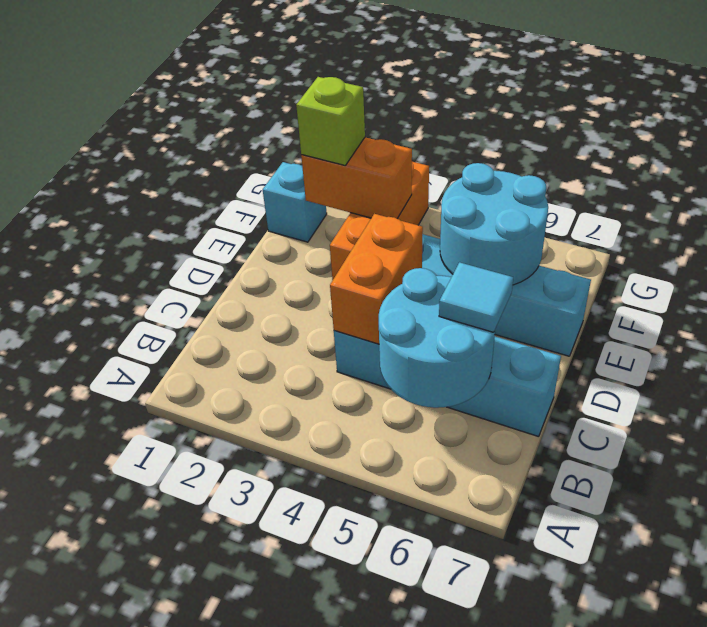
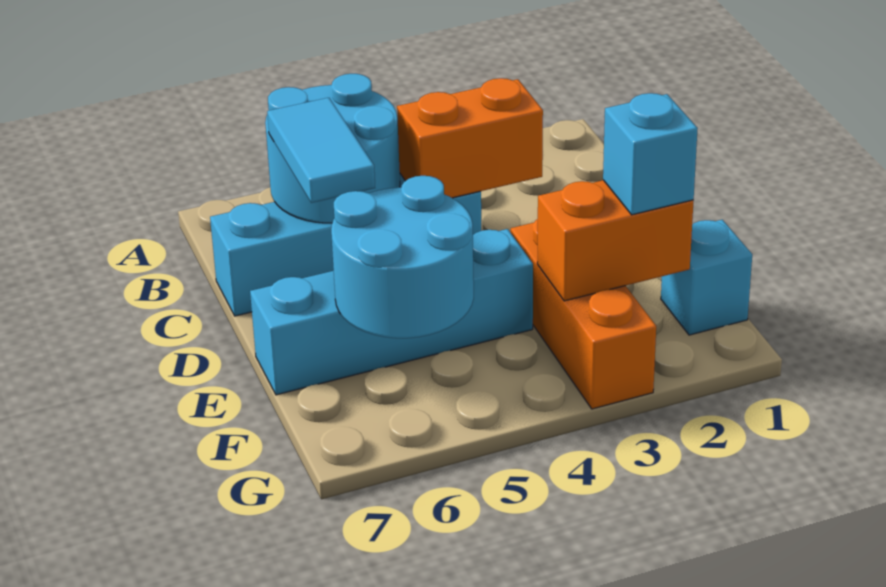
orange brick C4:D4 level 2 -> orange brick C3:C4 level 2
cyan tile C6 level 3 -> cyan tile C6:D6 level 3
lime brick F2 level 3 -> cyan brick F2 level 3

